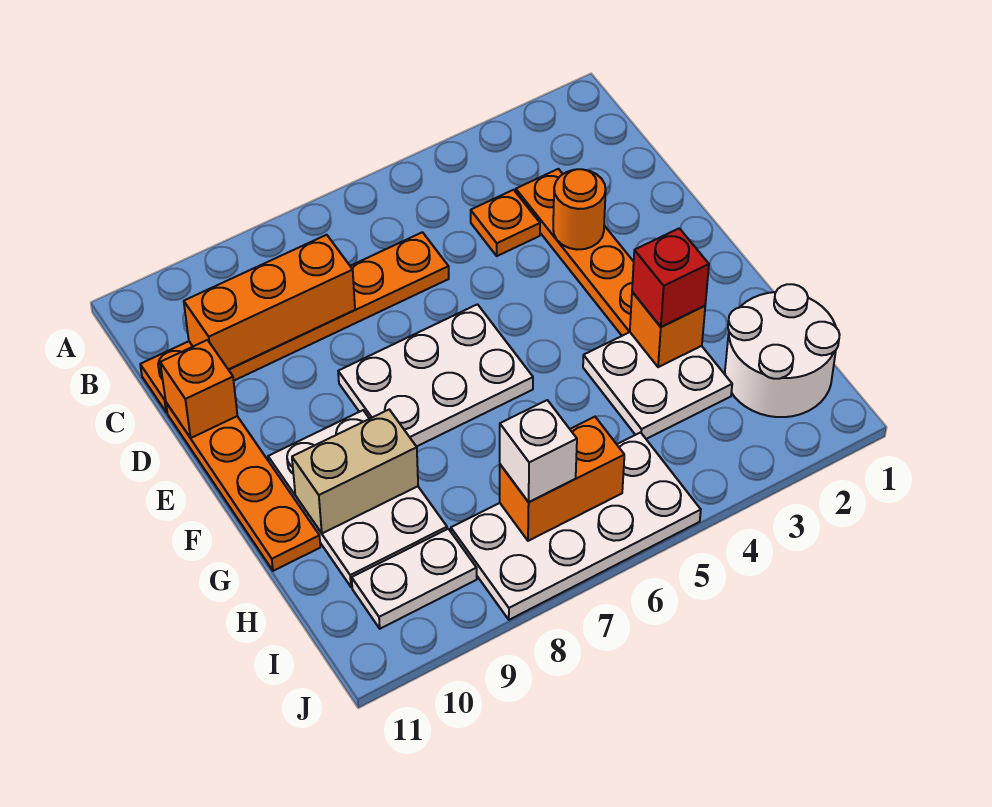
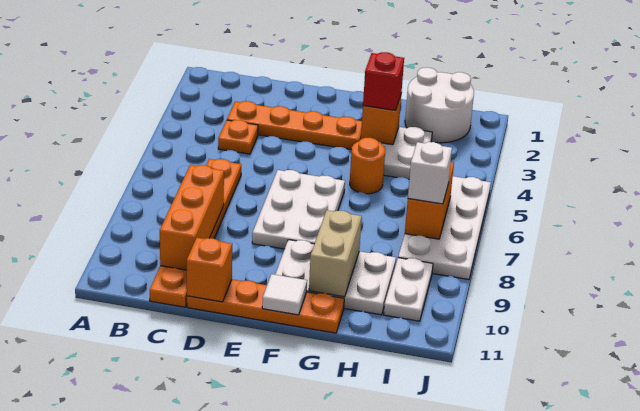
orange round brick D3 level 2 -> orange round brick G5 level 1
none -> white tile F11 level 2

